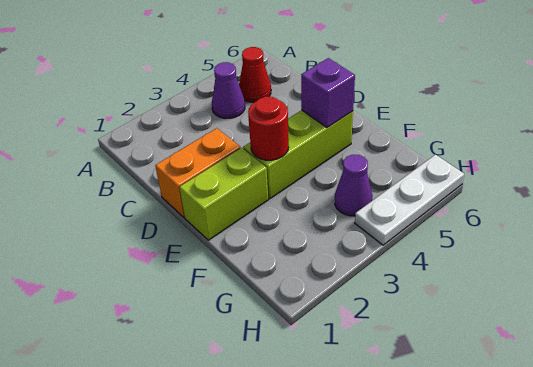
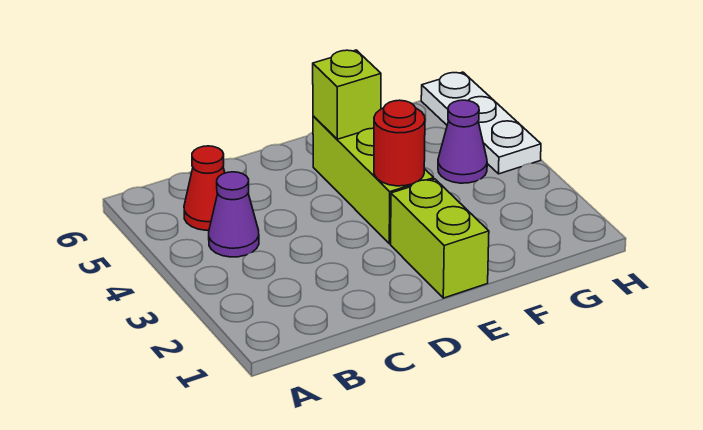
orange brick D1:D2 level 1 -> none
purple brick E5 level 2 -> lime brick E5 level 2

